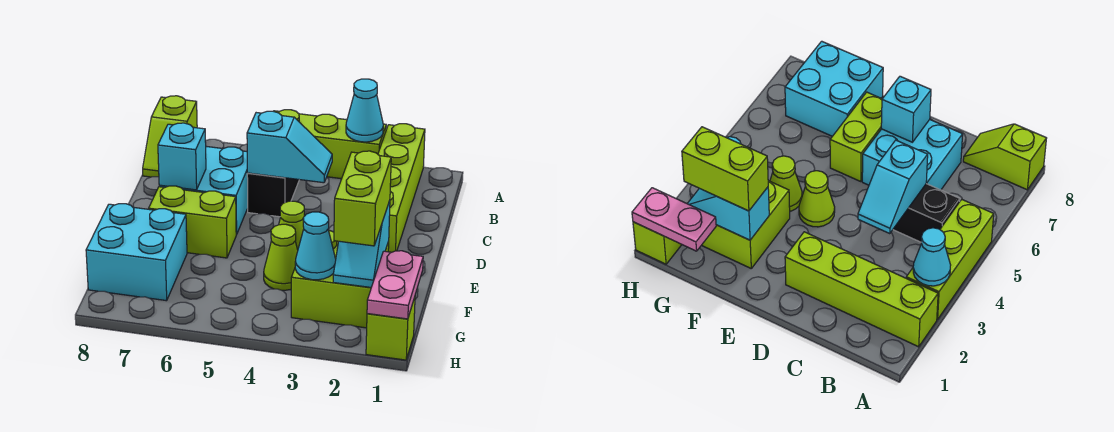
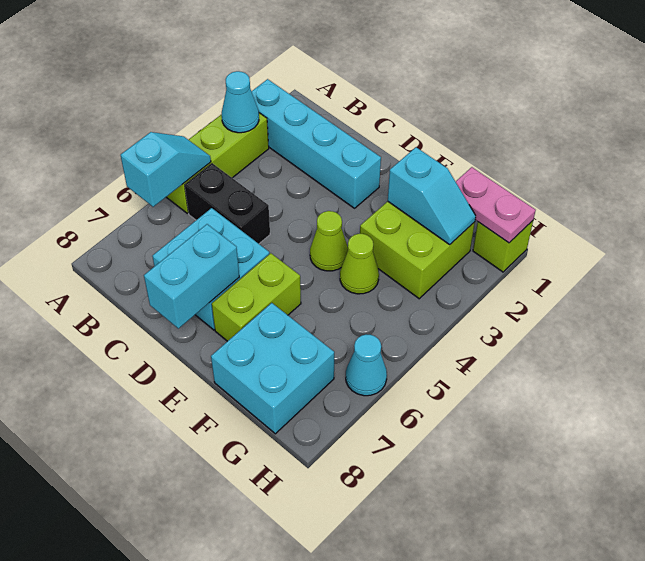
lime brick A2:D2 level 1 -> cyan brick A2:D2 level 1
lime slope A8:B8 level 1 top A -> none
cyan slope C4:C5 level 2 top 5 -> cyan slope A5:A6 level 2 top 6
cyan brick D7 level 2 -> cyan brick D7:D8 level 2
lime brick F2:G2 level 3 -> none
cyan cone G3 level 2 -> cyan cone H6 level 1

